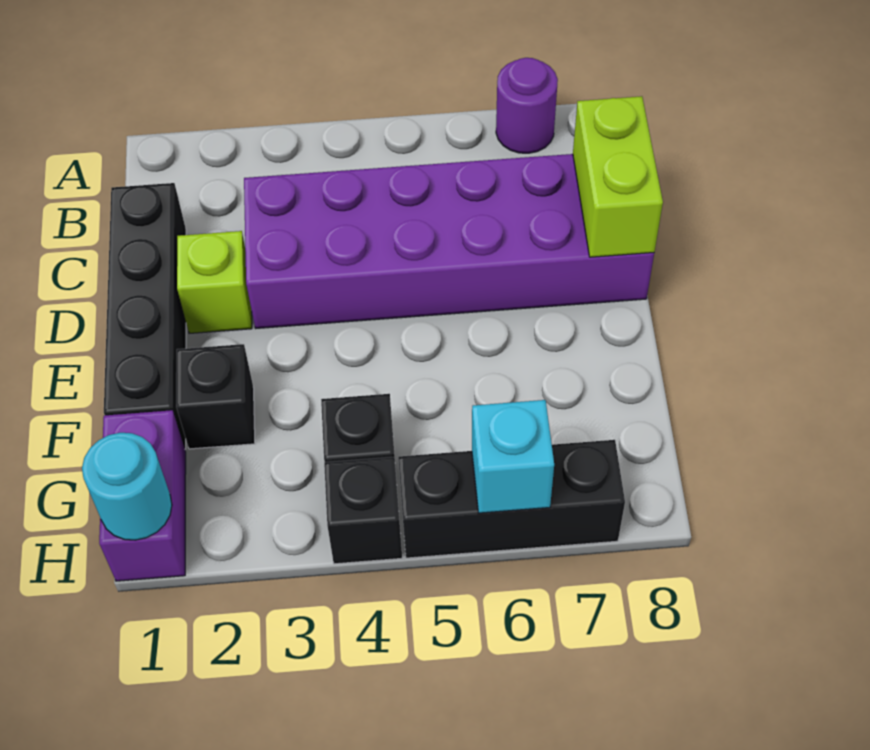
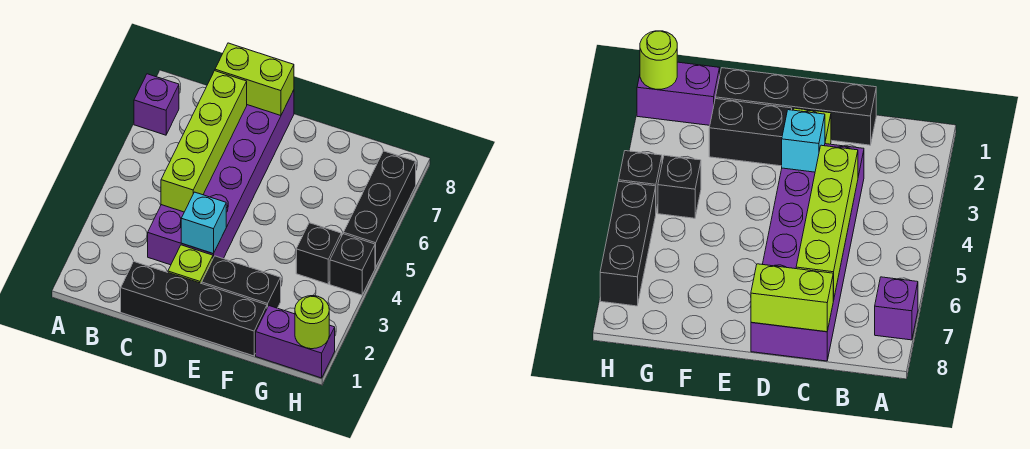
purple round brick A7 level 1 -> purple brick A7 level 1
none -> lime brick C4:C7 level 2
black brick F2 level 1 -> black brick E2:F2 level 1
cyan round brick H1 level 2 -> lime round brick H1 level 2
cyan brick H6 level 2 -> cyan brick D3 level 2

